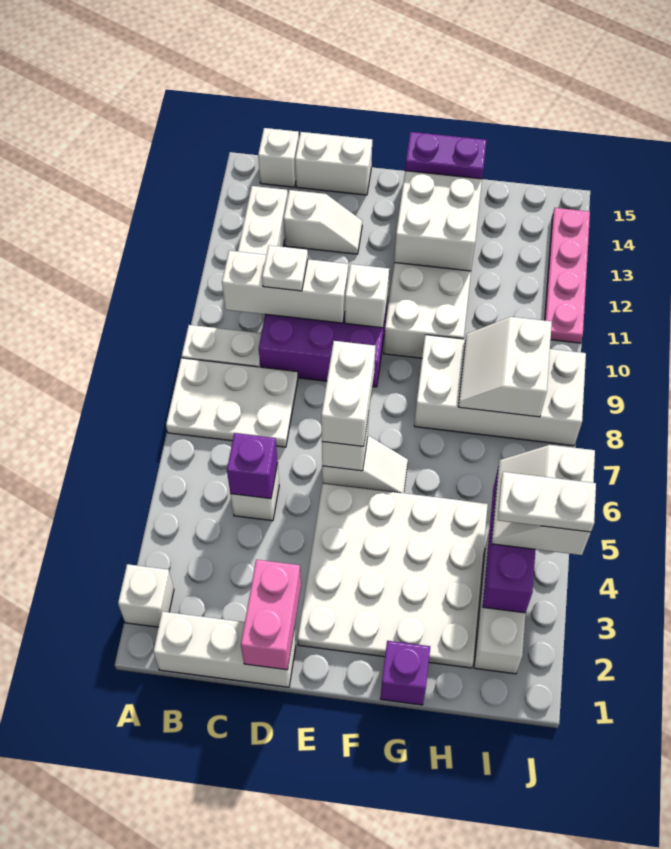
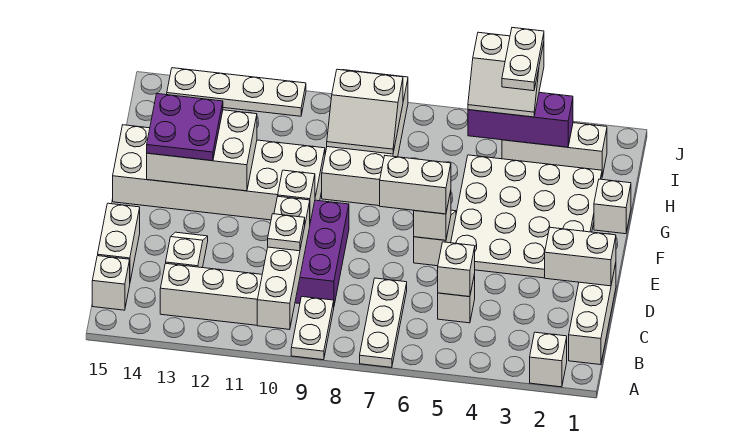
white plate A7:C8 level 1 -> white plate A7:C7 level 1
white brick B10:D10 level 2 -> white brick A10:D10 level 2
purple brick C5 level 2 -> white brick C5 level 2
pink brick D1:D2 level 2 -> white brick D1:D2 level 2
purple plate F14:G14 level 3 -> purple plate F13:G14 level 3
purple brick G1 level 1 -> white brick G1 level 1
pink plate J11:J14 level 1 -> white plate J11:J14 level 1

